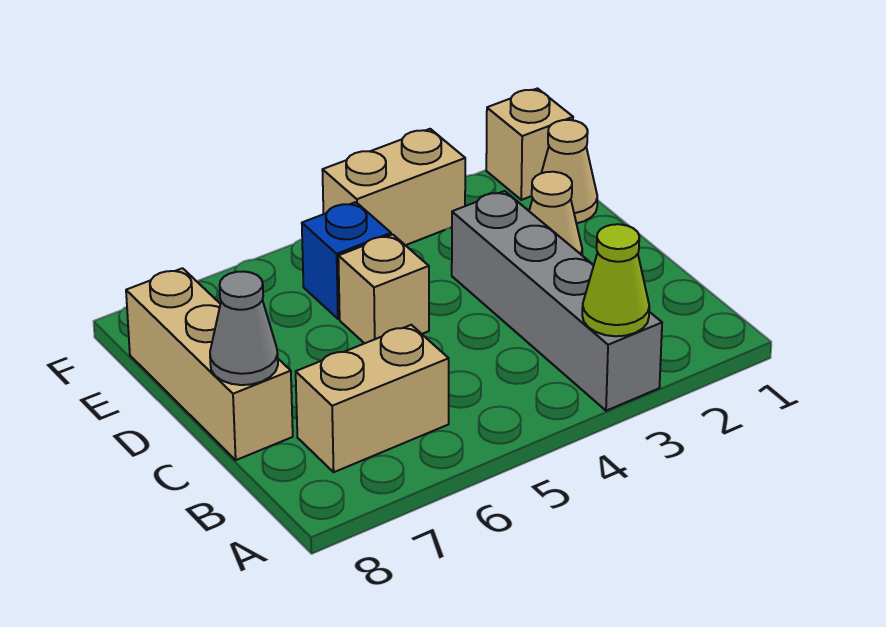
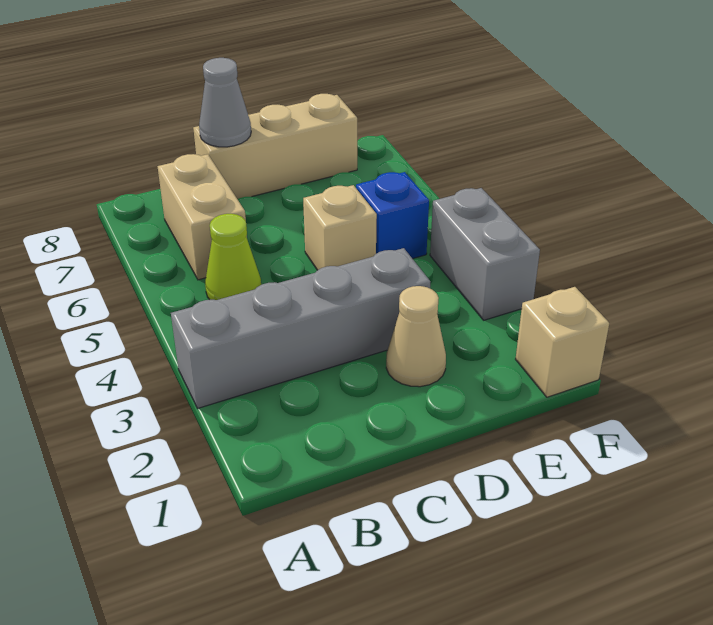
lime cone A3 level 2 -> lime cone B5 level 1
tan cone E1 level 1 -> none
tan brick F3:F4 level 1 -> grey brick F3:F4 level 1

